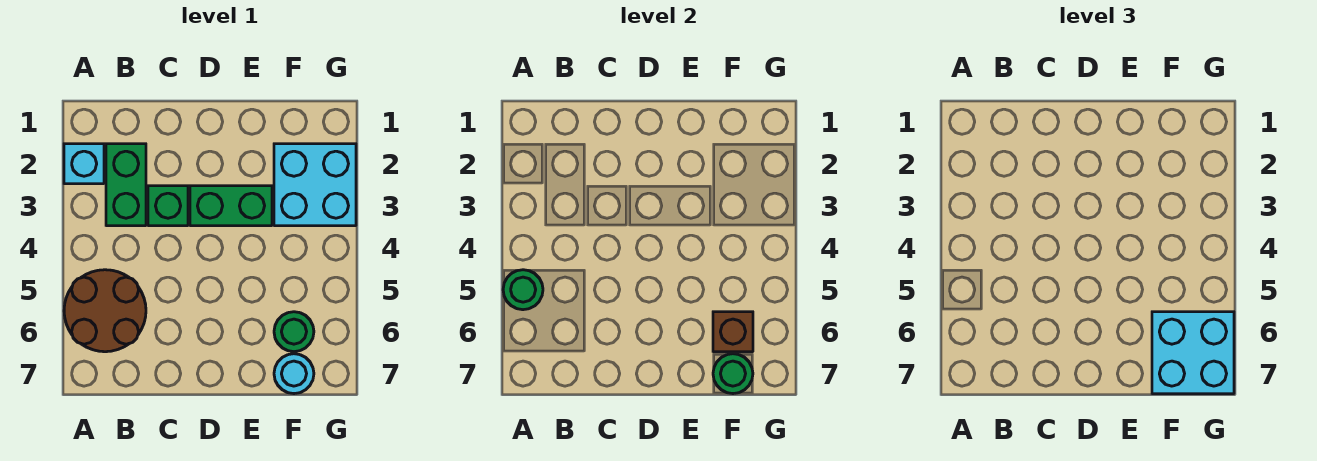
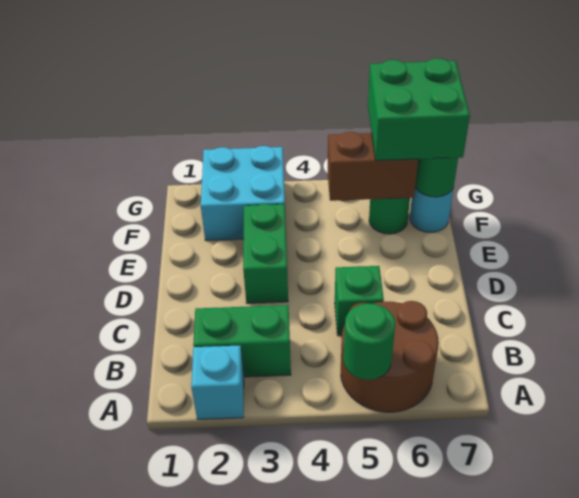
green brick C3 level 1 -> green brick C5 level 1
brown brick F6 level 2 -> brown brick F5:F6 level 2
cyan brick F6:G7 level 3 -> green brick F6:G7 level 3

